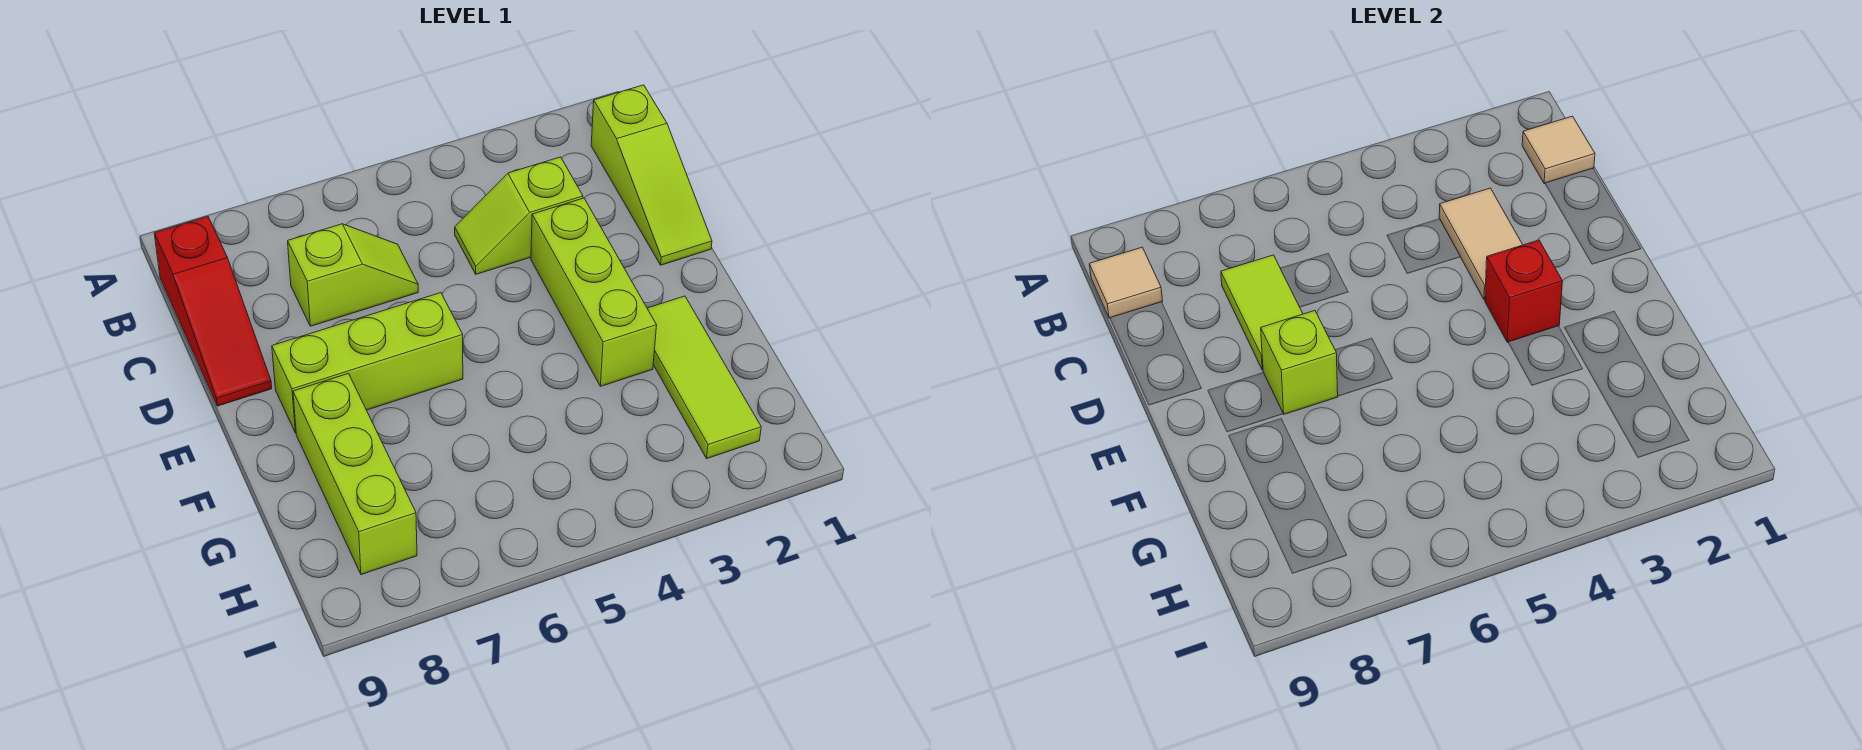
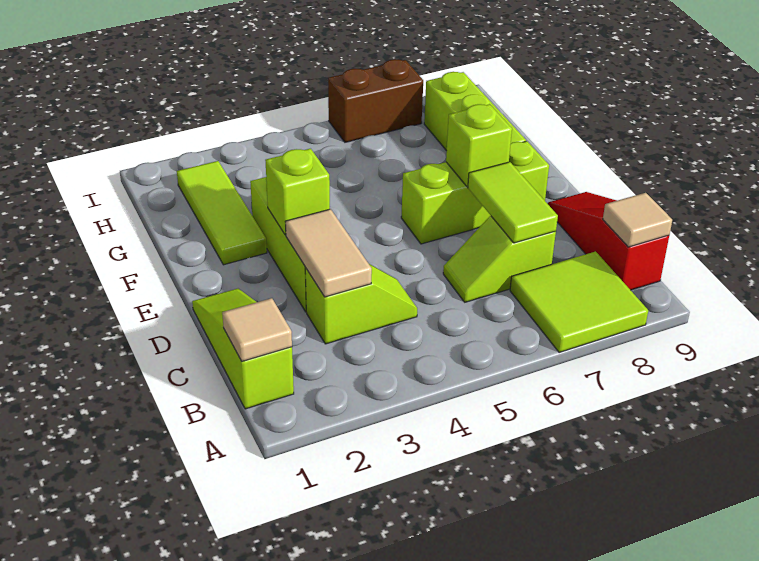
none -> lime tile A7:B8 level 1
red brick E3 level 2 -> lime brick E3 level 2
none -> brown brick I6:I7 level 1

